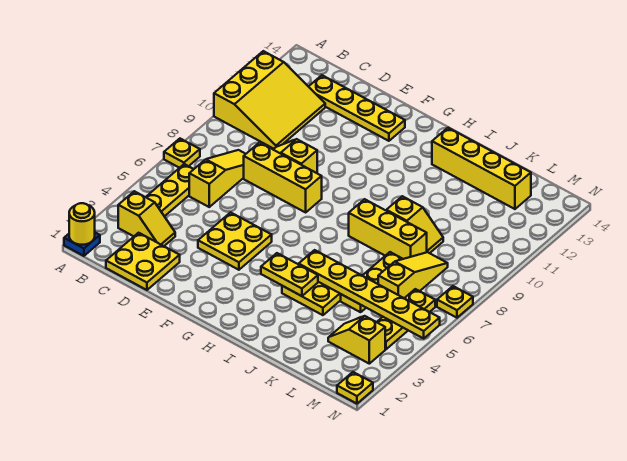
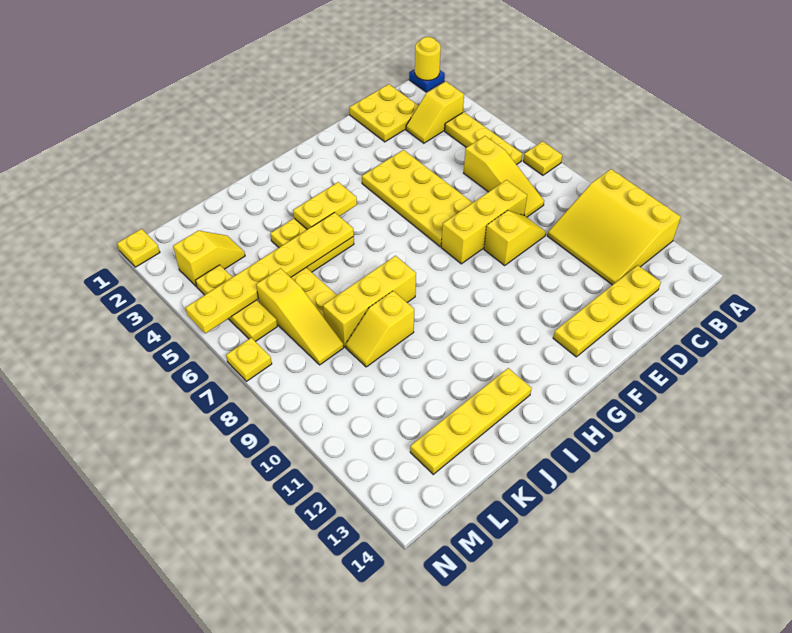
yellow plate E4:F5 level 1 -> yellow plate E4:F7 level 1
yellow brick I13:L13 level 1 -> yellow plate I13:L13 level 1

